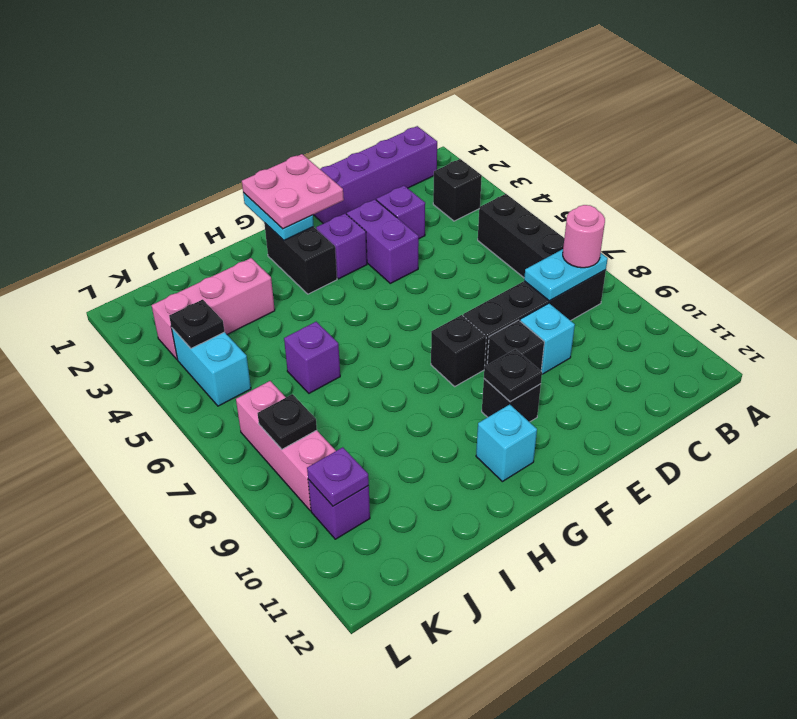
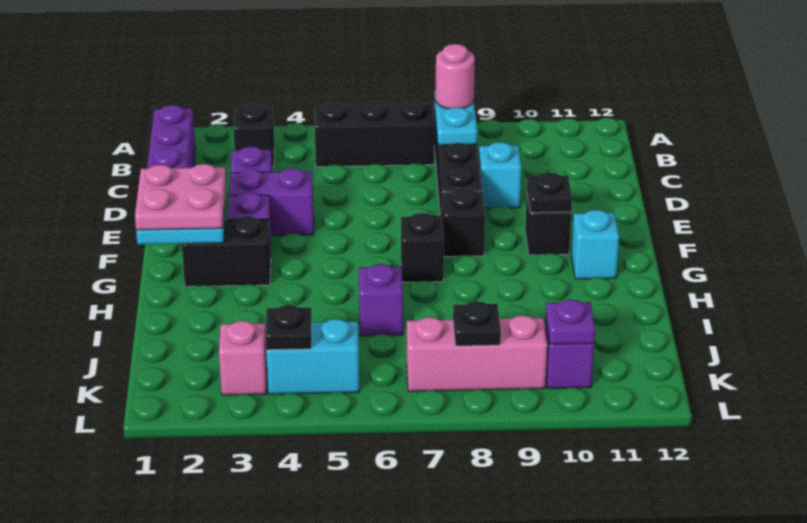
black brick E9 level 1 -> black brick G7 level 1
pink brick I3:K3 level 1 -> pink brick K3 level 1

